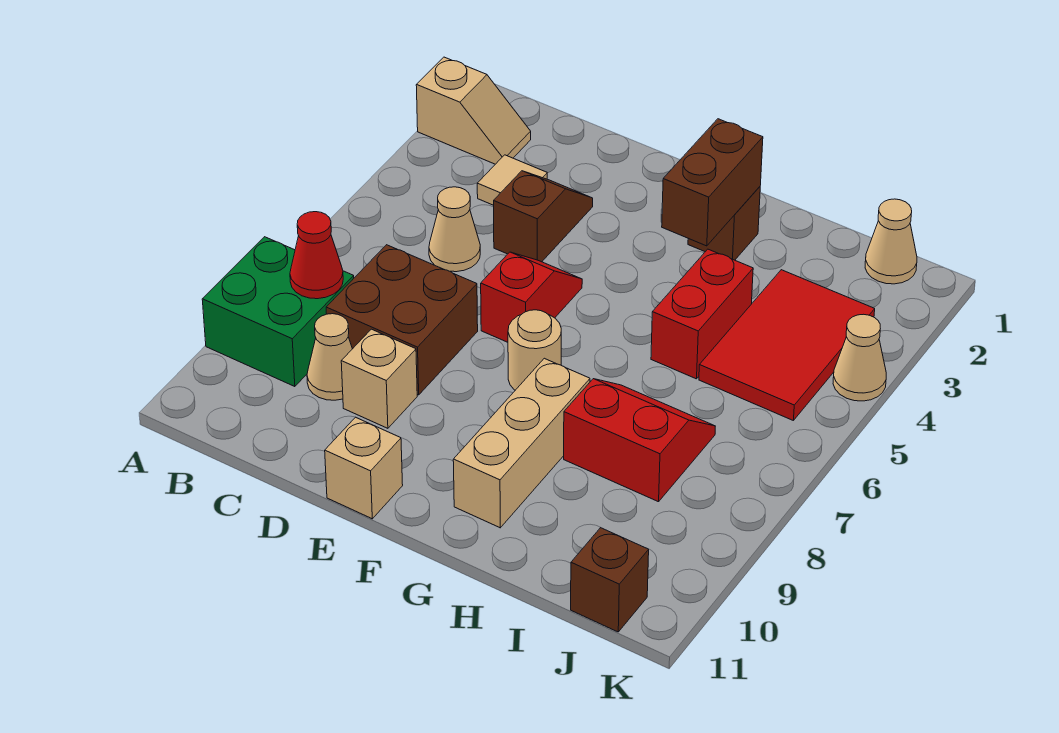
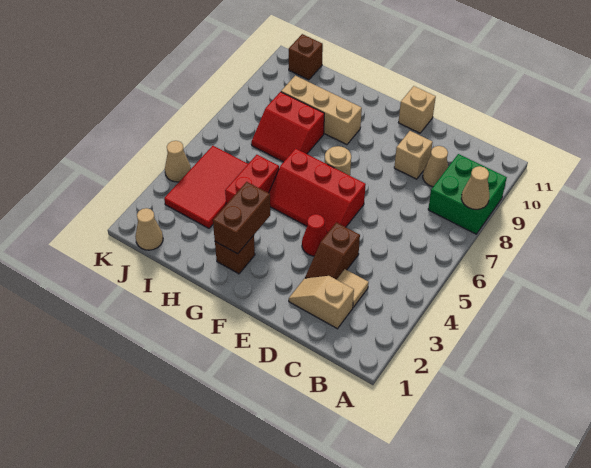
tan slope A2:B2 level 1 top A -> tan slope C2:D2 level 1 top C
red cone B8 level 2 -> red cone E4 level 1
tan cone C5 level 1 -> tan cone A8 level 2
brown brick C7:D8 level 1 -> none
red slope E5:E6 level 1 top 6 -> red slope E5:G6 level 1 top 6
tan brick G8:G10 level 1 -> tan brick G9:I9 level 1

